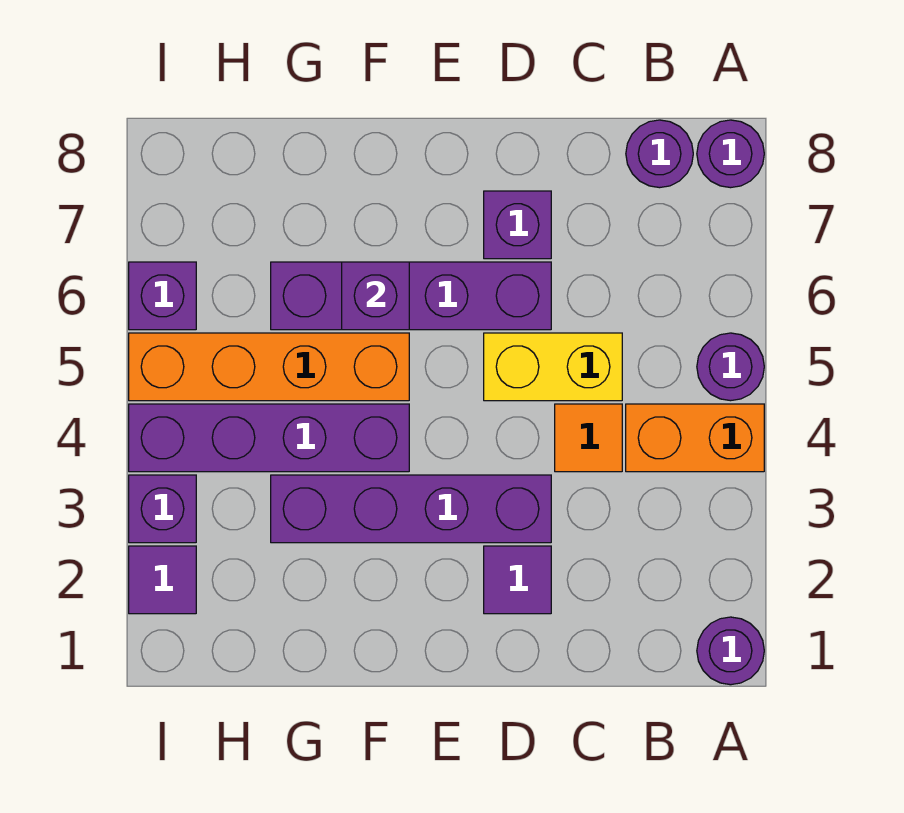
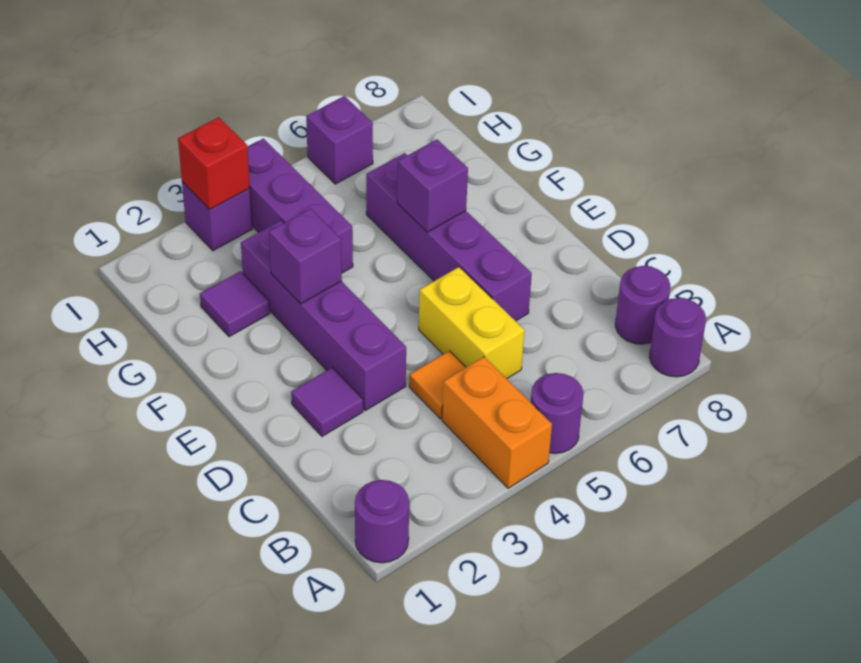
purple brick D7 level 1 -> purple brick F3 level 2
purple brick F4:I4 level 1 -> purple brick G4:I4 level 1
orange brick F5:I5 level 1 -> none
purple tile I2 level 1 -> purple tile G2 level 1
none -> red brick I3 level 2

